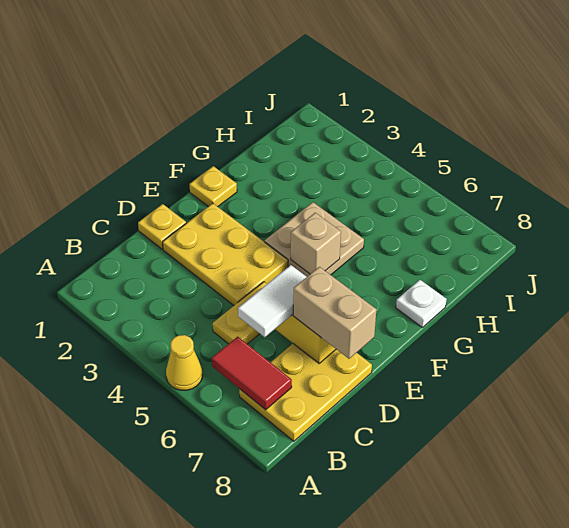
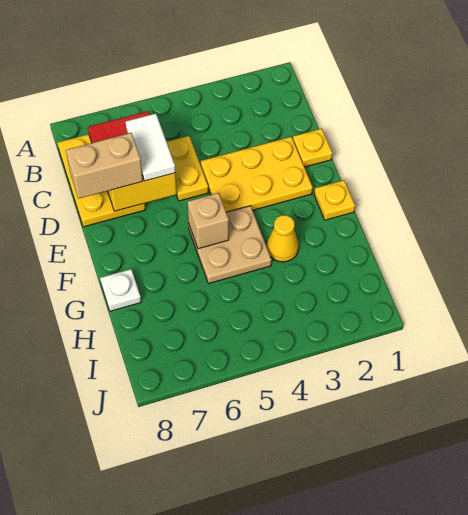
yellow cone A5 level 1 -> yellow cone G3 level 1

